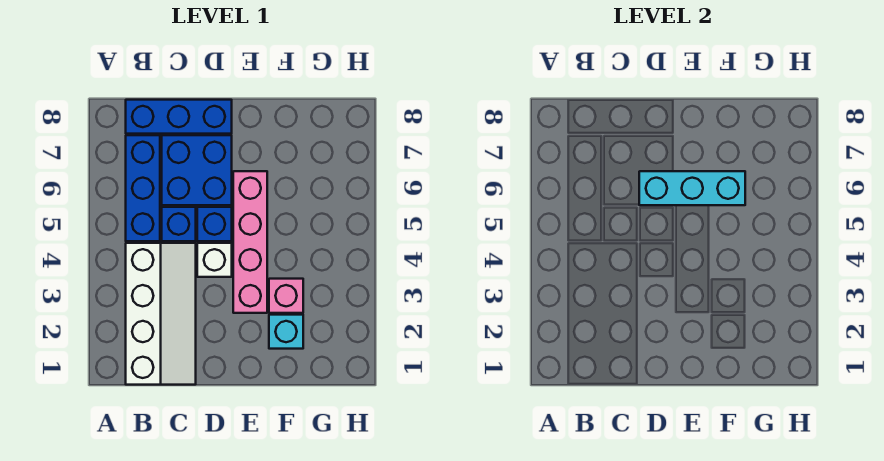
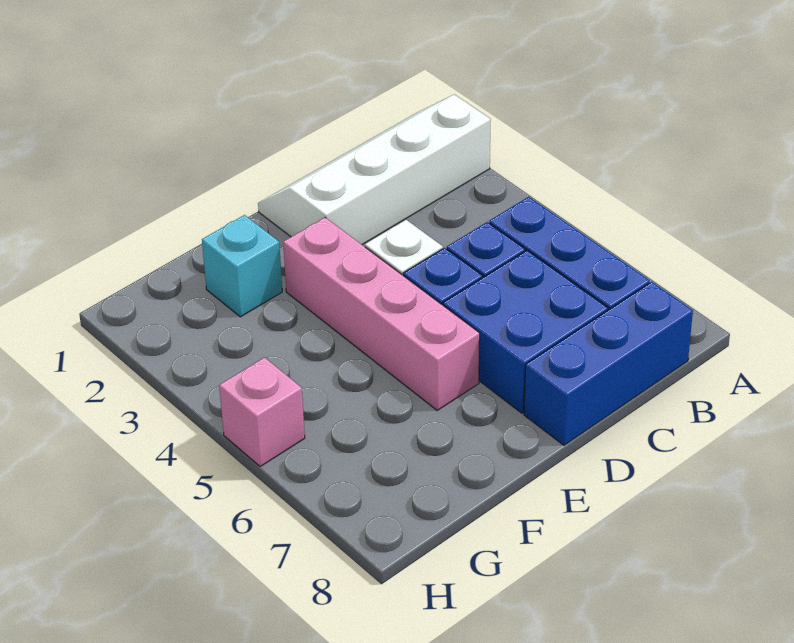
white slope B1:C4 level 1 top B -> white slope A1:D2 level 1 top 2
cyan brick D6:F6 level 2 -> none
pink brick F3 level 1 -> pink brick H5 level 1

